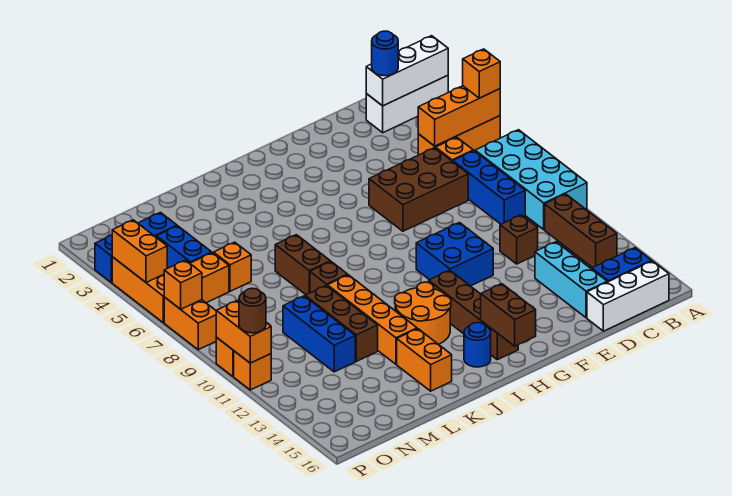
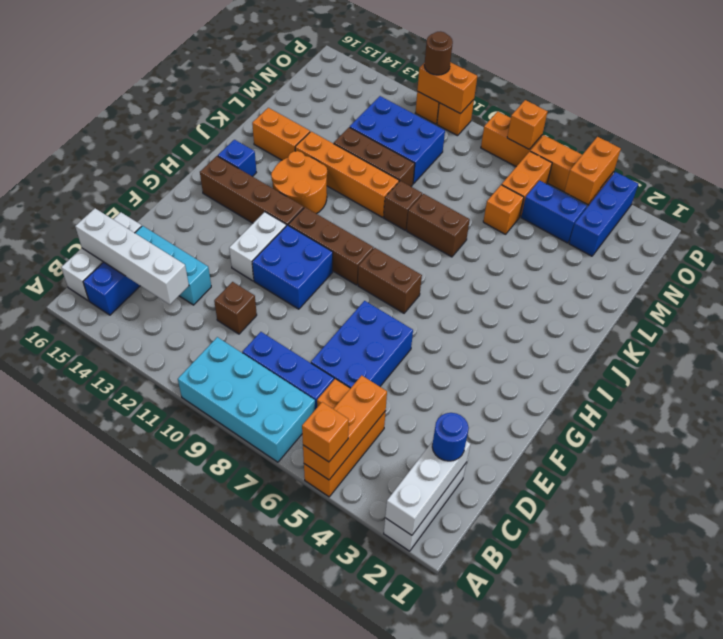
brown brick B11:B13 level 1 -> brown brick H9:H11 level 1
none -> white brick C13:C16 level 2
brown brick D6:F7 level 1 -> blue brick D6:F7 level 1
none -> white brick F12:G12 level 1
brown brick H15:H16 level 2 -> brown brick H7:H8 level 1
blue round brick I15 level 1 -> blue brick I15 level 1
blue brick M10:M12 level 1 -> blue brick M10:N12 level 1
orange brick P4:P5 level 2 -> orange brick O4:P4 level 2

